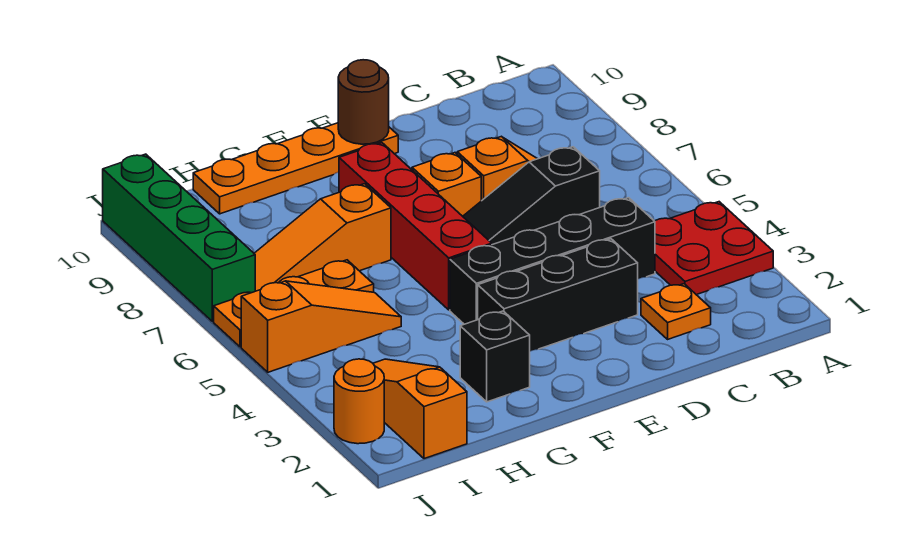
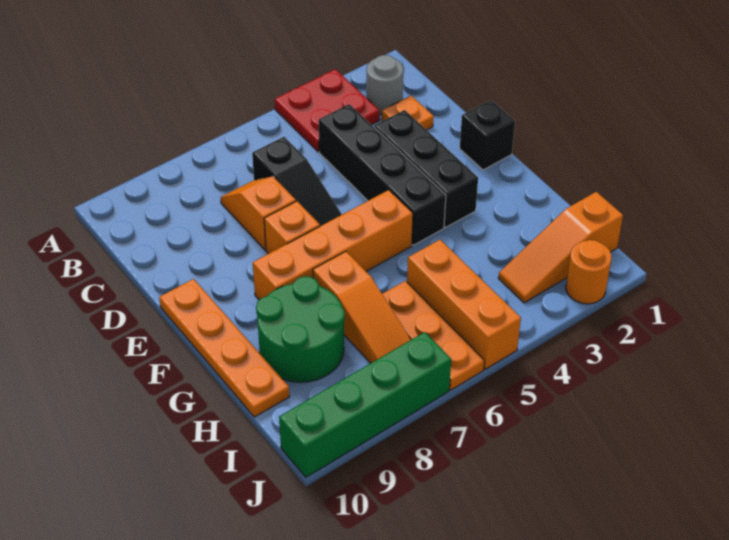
none -> grey round brick B2 level 1
brown round brick E10 level 2 -> none
red brick F5:F8 level 1 -> orange brick F5:F8 level 1
black brick G2 level 1 -> black brick E1 level 1
none -> green round brick G8:H9 level 1
orange slope H5:J5 level 1 top J -> orange brick H5:J5 level 1

